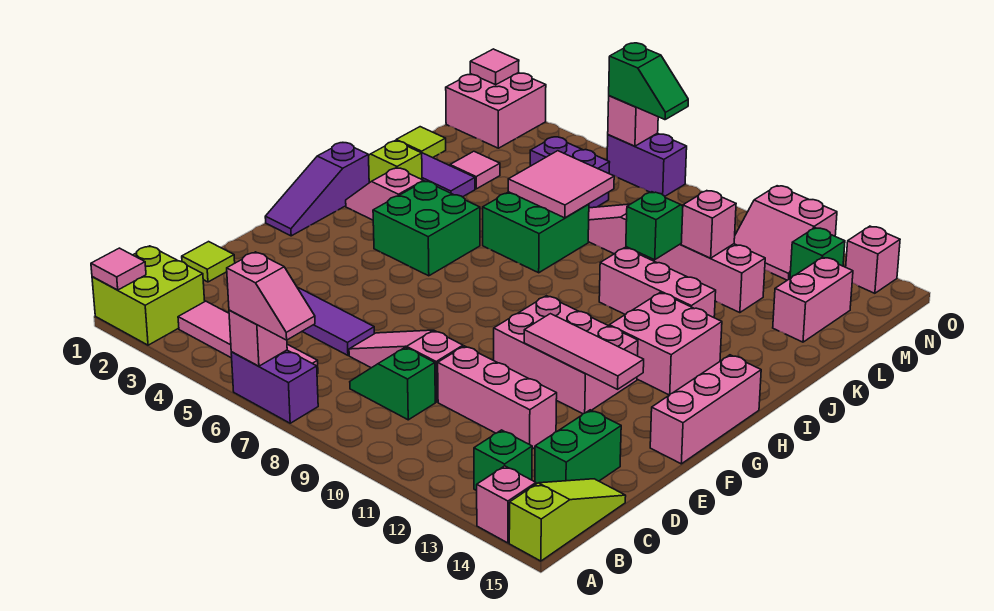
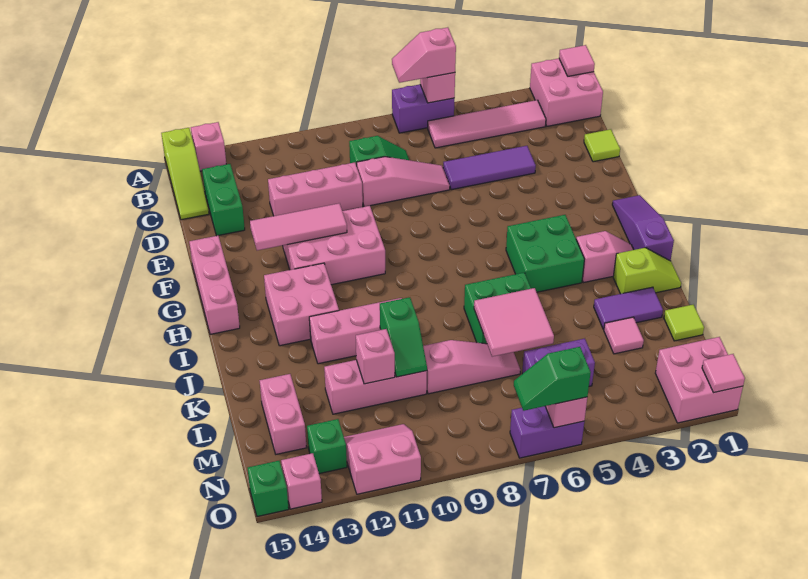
lime brick A1:B2 level 1 -> pink brick A1:B2 level 1
green brick B13 level 1 -> green brick O15 level 1

